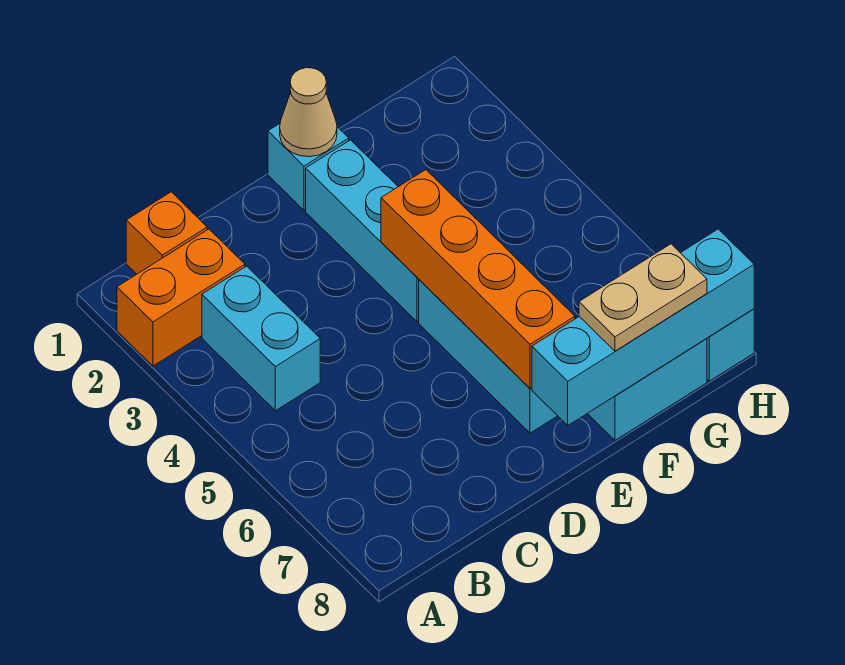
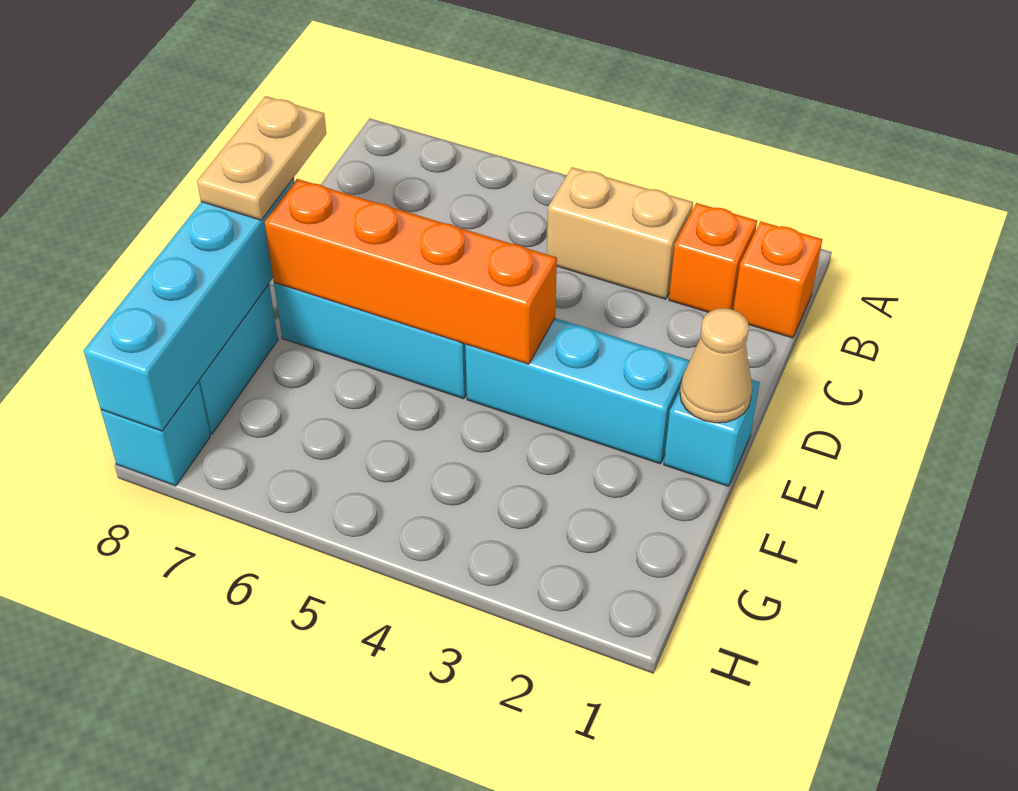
orange brick A2:B2 level 1 -> orange brick B2 level 1
cyan brick B3:B4 level 1 -> tan brick B3:B4 level 1
tan plate F8:G8 level 3 -> tan plate D8:E8 level 3

